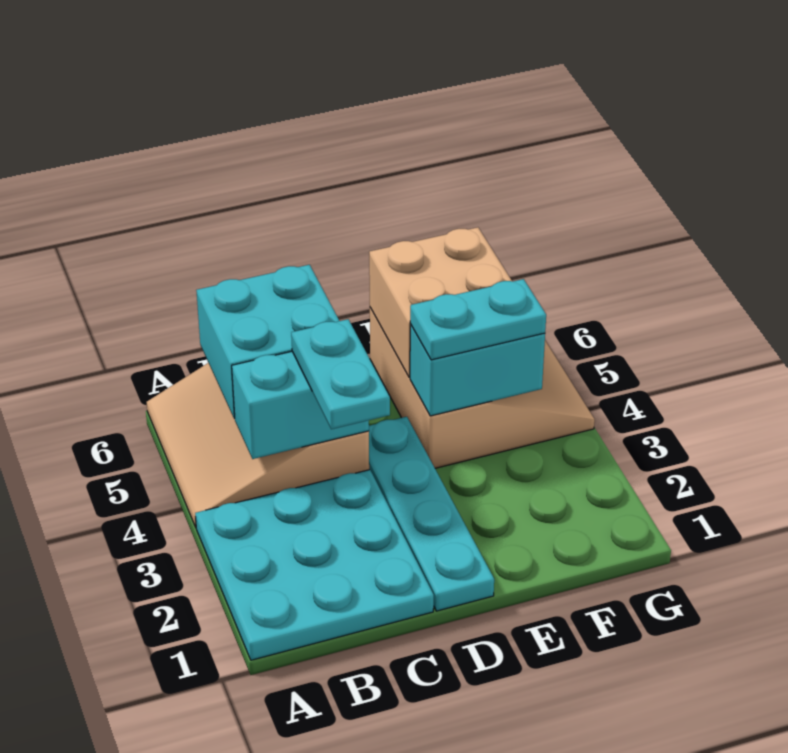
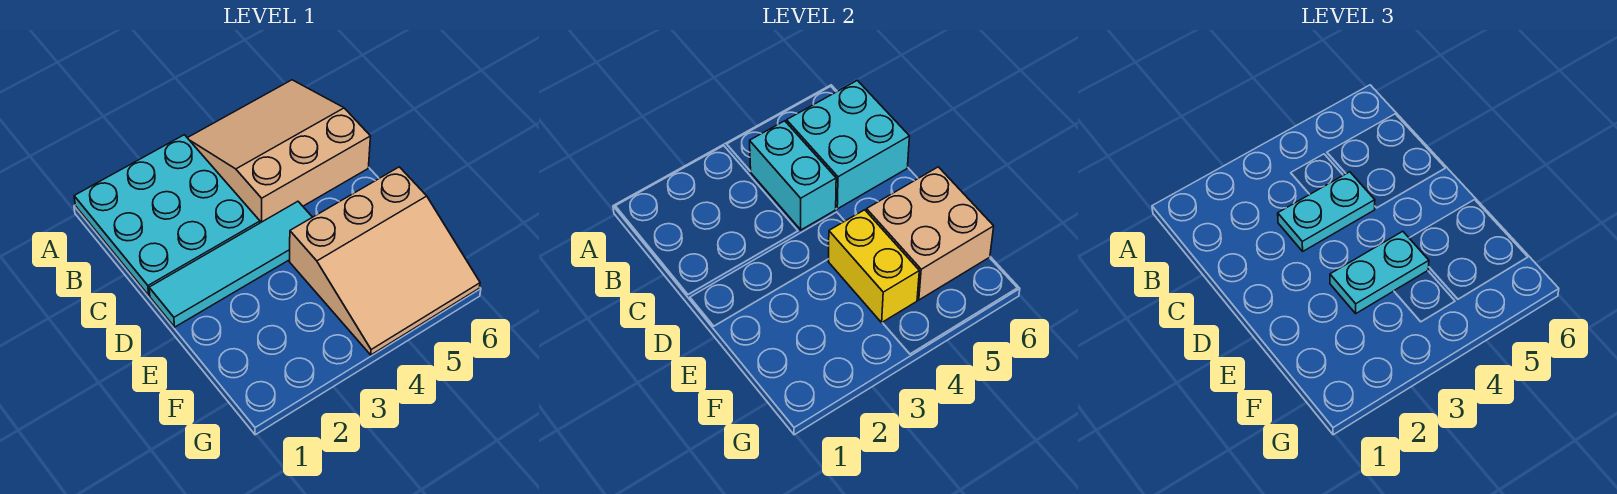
cyan plate D1:D4 level 1 -> cyan tile D1:D4 level 1
cyan brick E4:F4 level 2 -> yellow brick E4:F4 level 2
cyan plate E4:F4 level 3 -> cyan plate E3:E4 level 3

